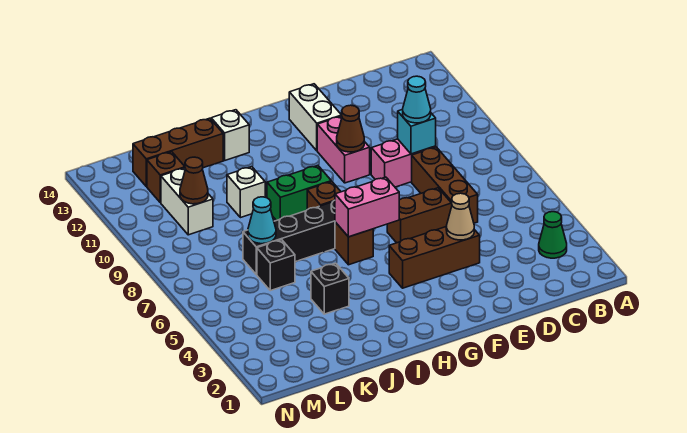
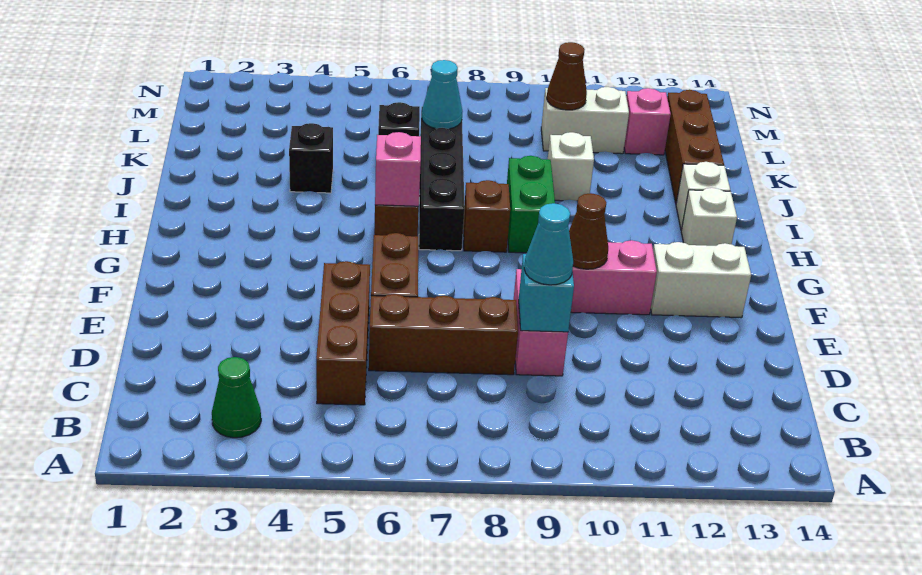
brown brick E4:G4 level 1 -> brown brick C5:E5 level 1
tan cone E4 level 2 -> none
pink brick G6:H6 level 2 -> pink brick H6 level 2
none -> white brick H13 level 1
brown brick L12 level 1 -> pink brick L12 level 1

